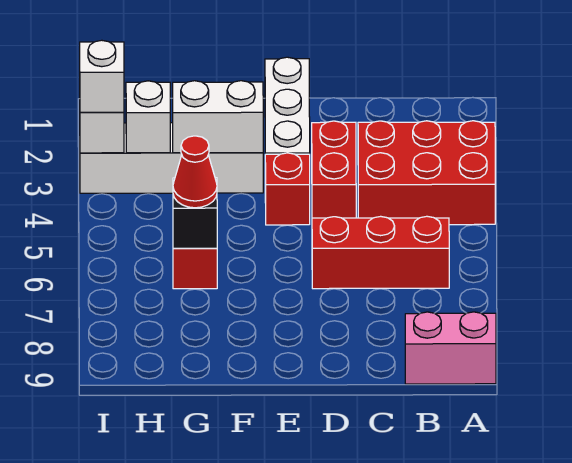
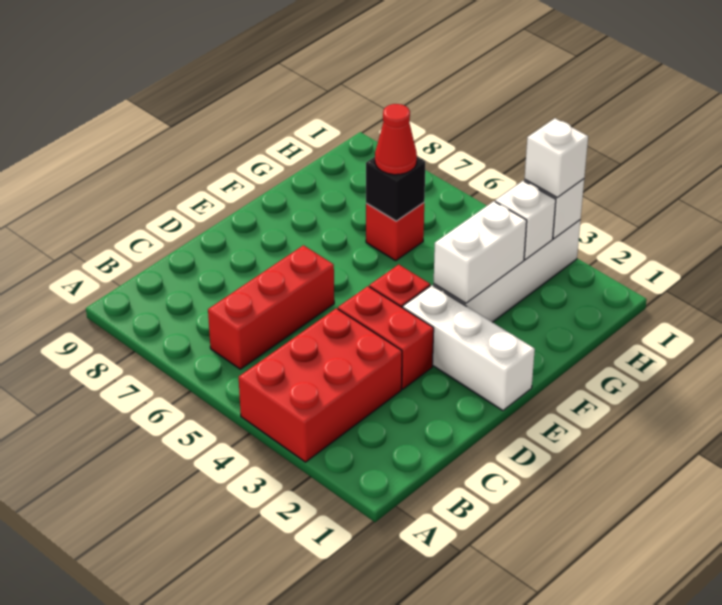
pink brick A9:B9 level 1 -> none

